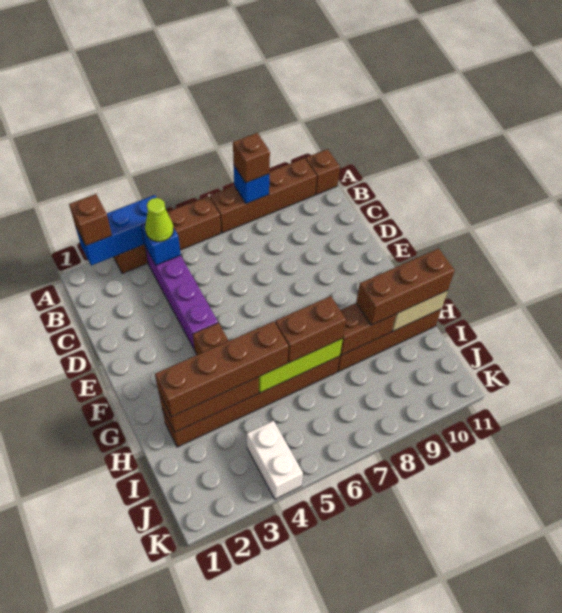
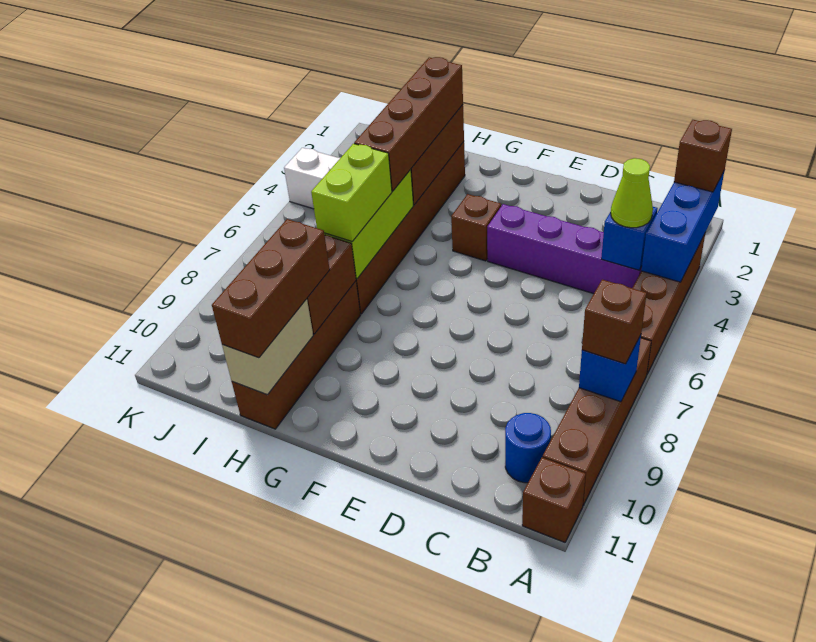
none -> blue round brick B10 level 1
brown brick H6:H7 level 3 -> lime brick H6:H7 level 3

